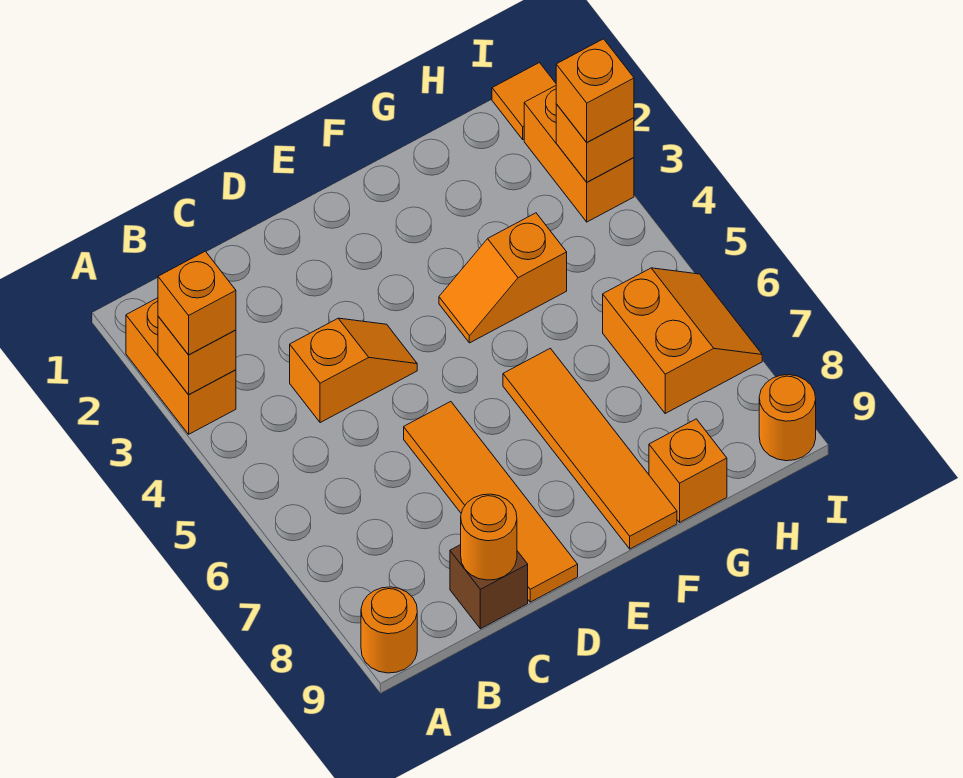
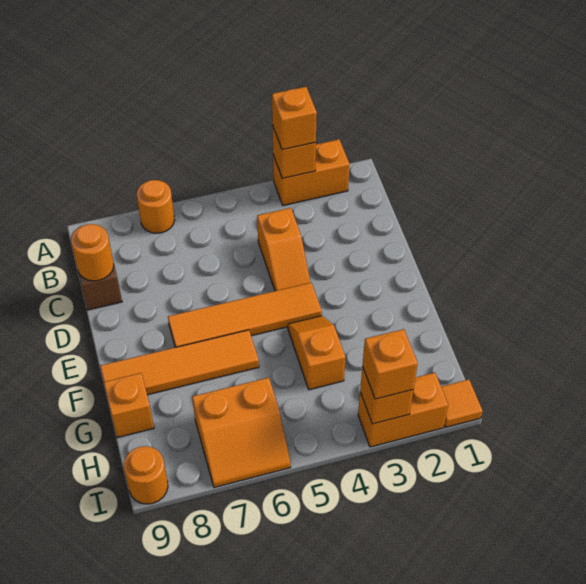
orange round brick A9 level 1 -> orange round brick A7 level 1
orange tile D6:D9 level 1 -> orange tile E4:E7 level 1

